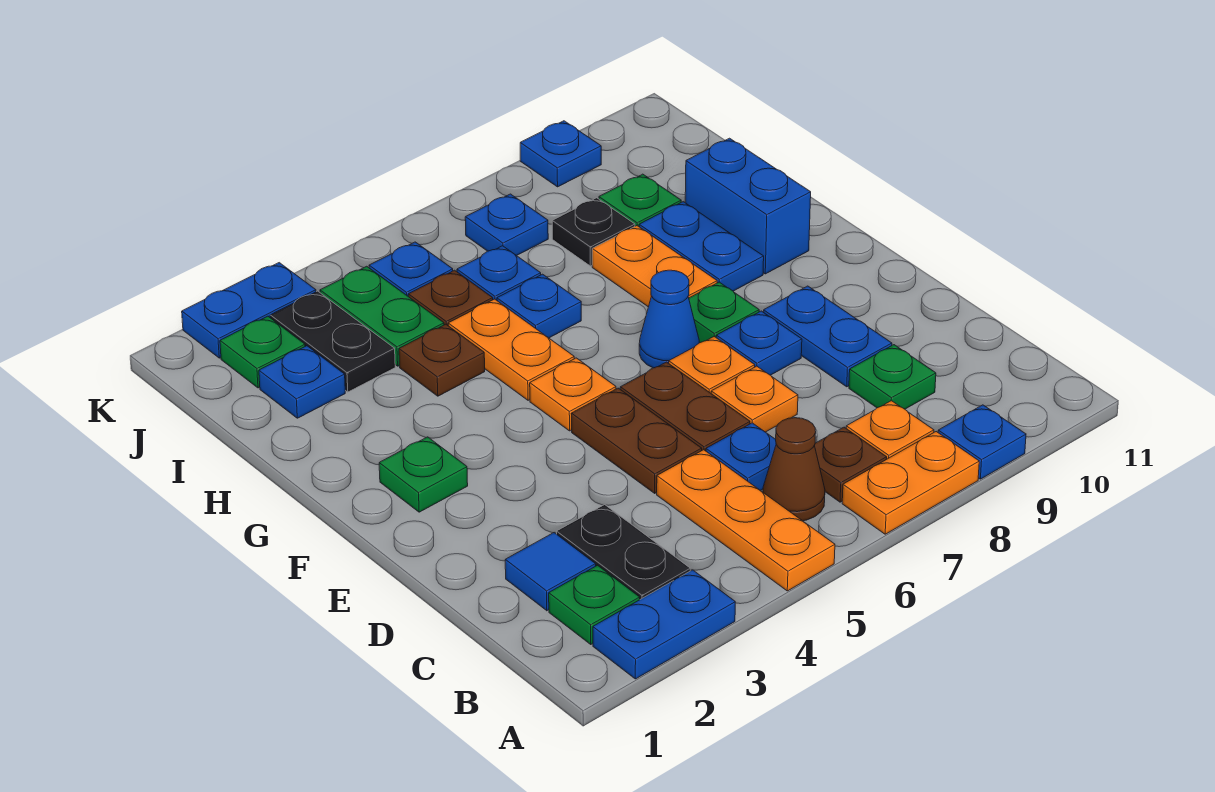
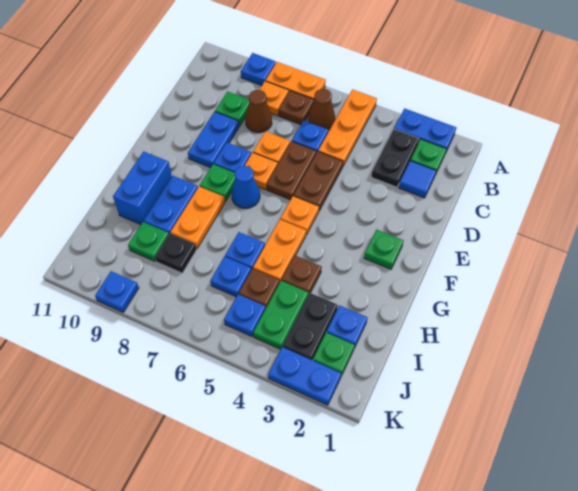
none -> brown cone C8 level 1
blue plate J7 level 1 -> none

